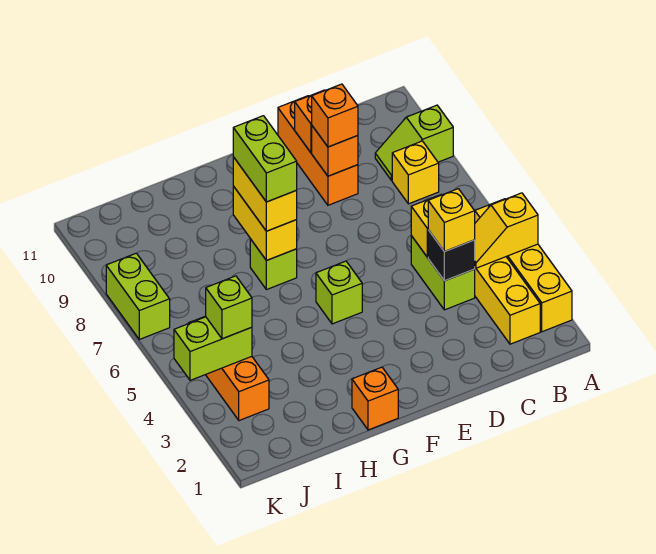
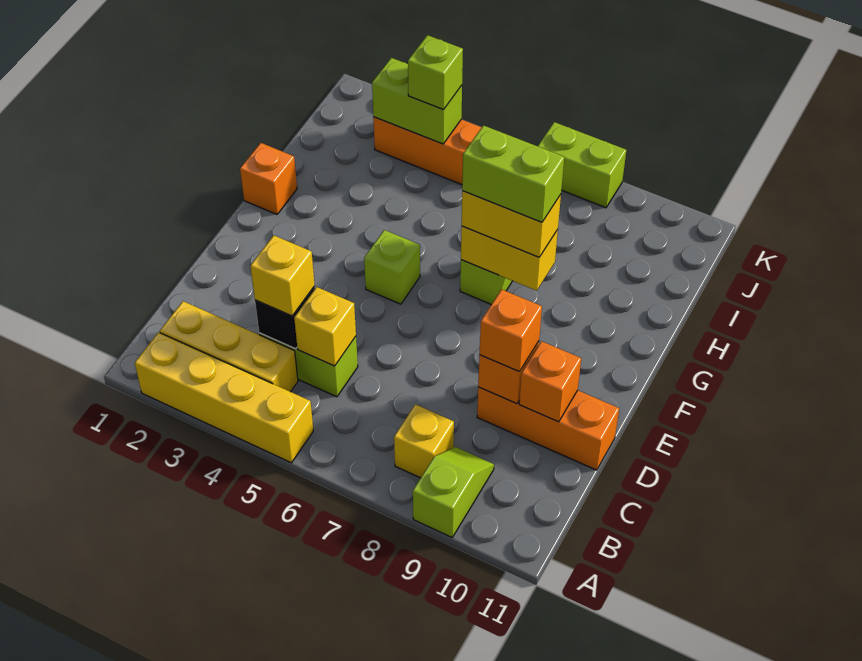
yellow slope A4:B4 level 2 top A -> none
lime brick J4:K4 level 2 -> lime brick J3:J4 level 2

